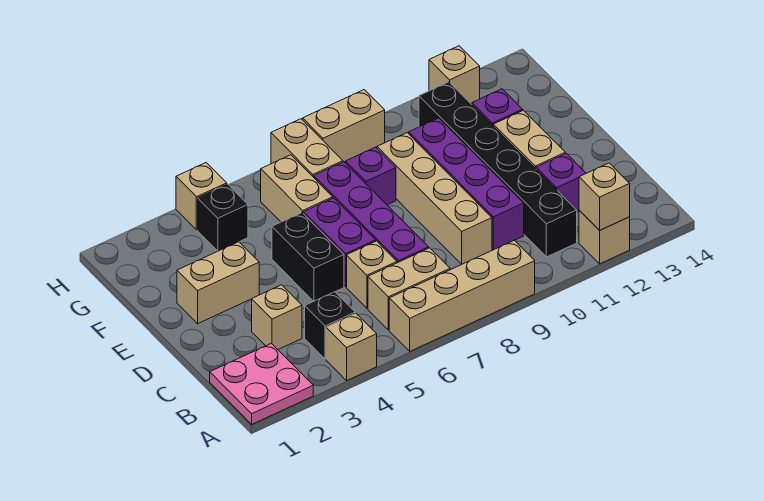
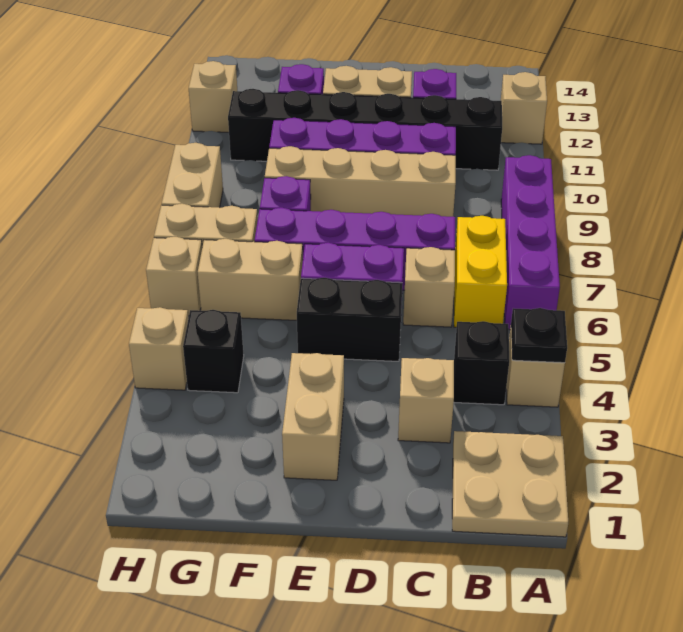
pink plate A1:B2 level 1 -> tan plate A1:B2 level 1
none -> black plate A4 level 2
tan brick A6:A9 level 1 -> purple brick A6:A9 level 1
tan brick A12 level 2 -> tan brick H6 level 1
tan brick B6:B7 level 1 -> yellow brick B6:B7 level 1

